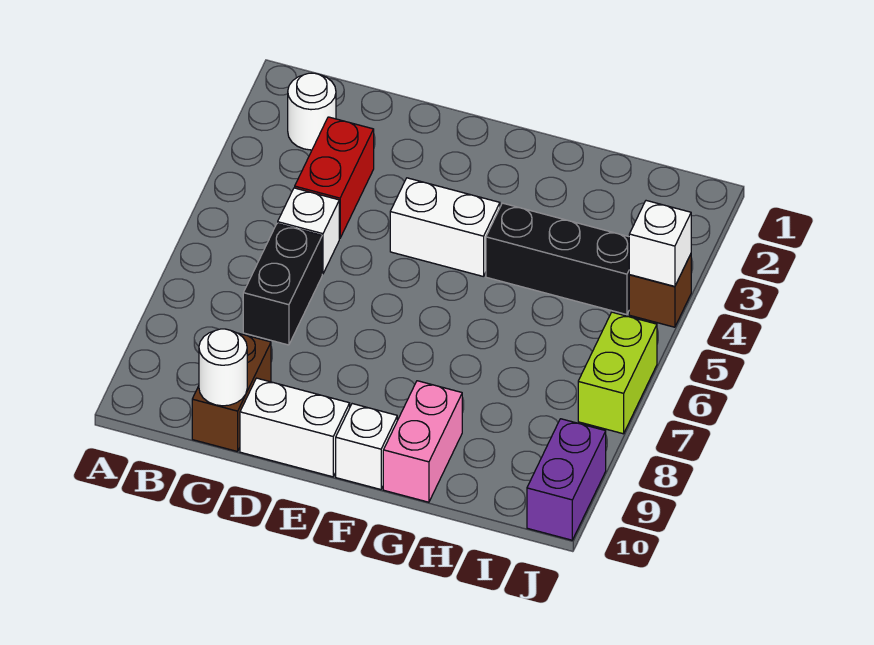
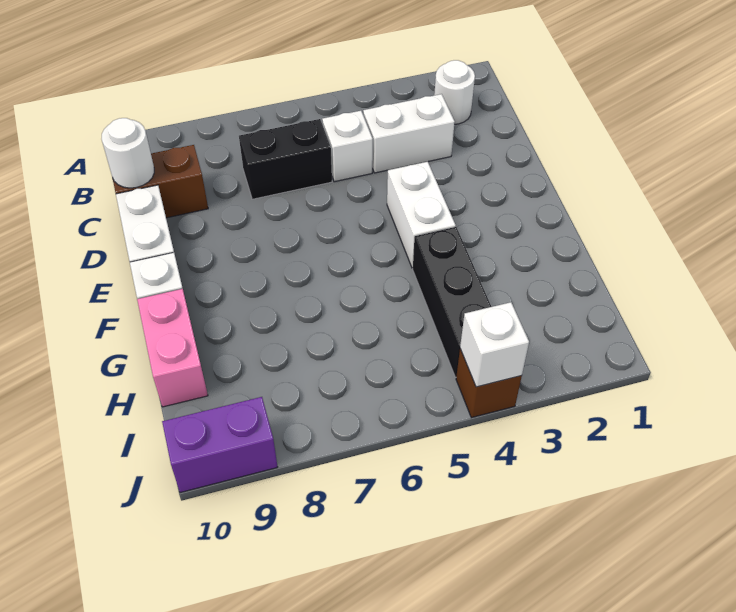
red brick C3:C4 level 1 -> white brick C3:C4 level 1
pink brick G9:G10 level 1 -> pink brick G10:H10 level 1
lime brick J6:J7 level 1 -> none

